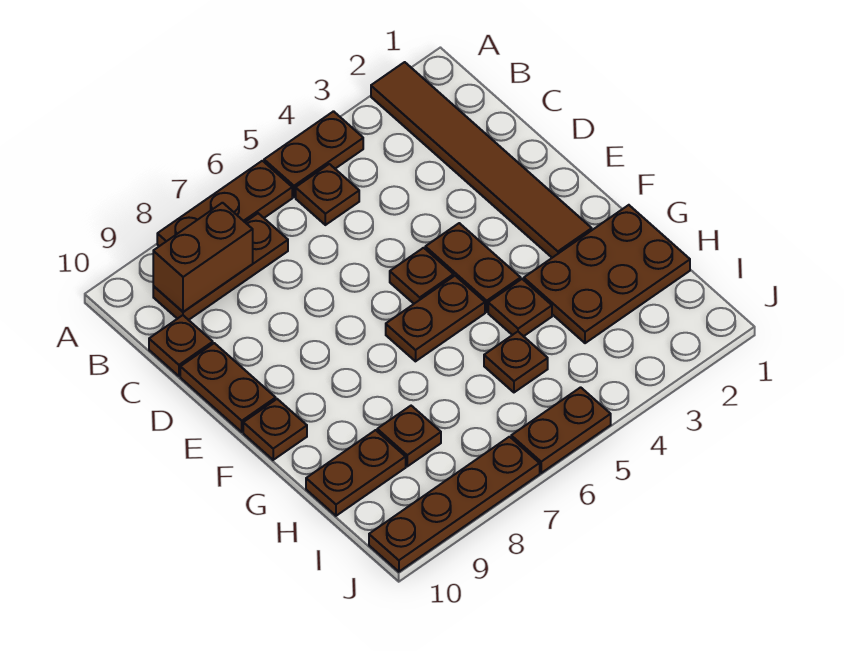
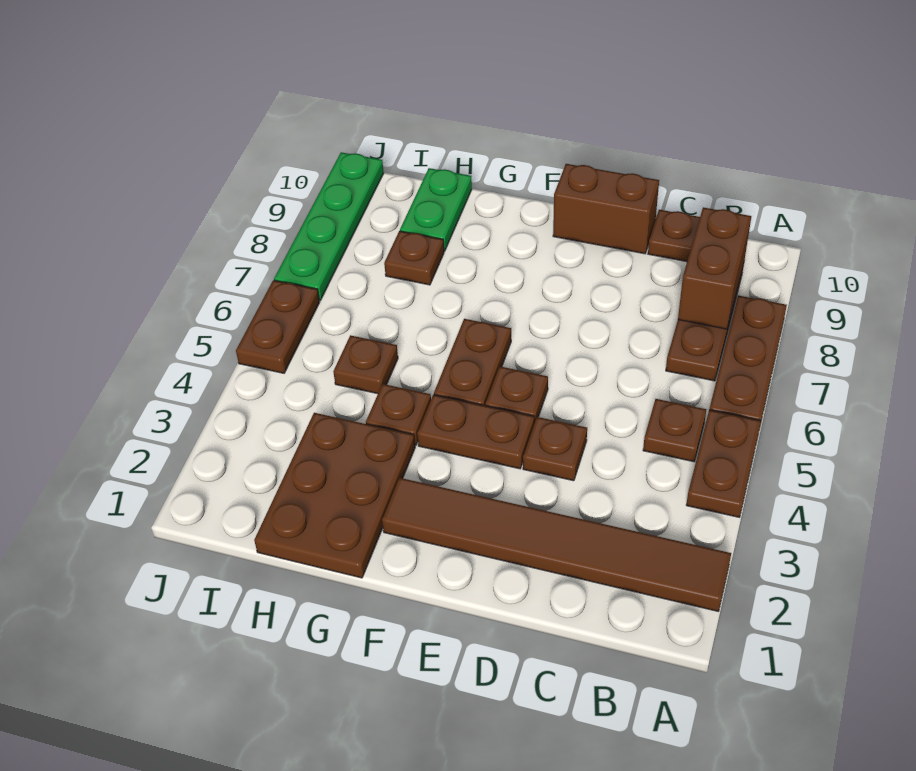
brown plate D10:E10 level 1 -> brown brick D10:E10 level 1
brown plate F10 level 1 -> brown plate D4 level 1
brown plate H9:H10 level 1 -> green plate H9:H10 level 1
brown plate J7:J10 level 1 -> green plate J7:J10 level 1

